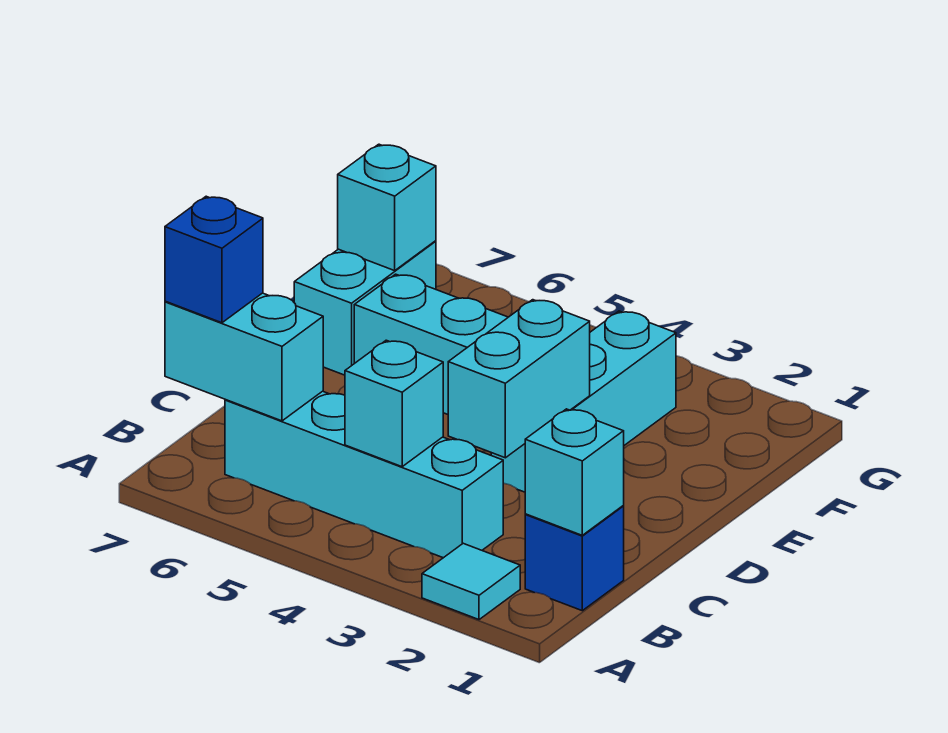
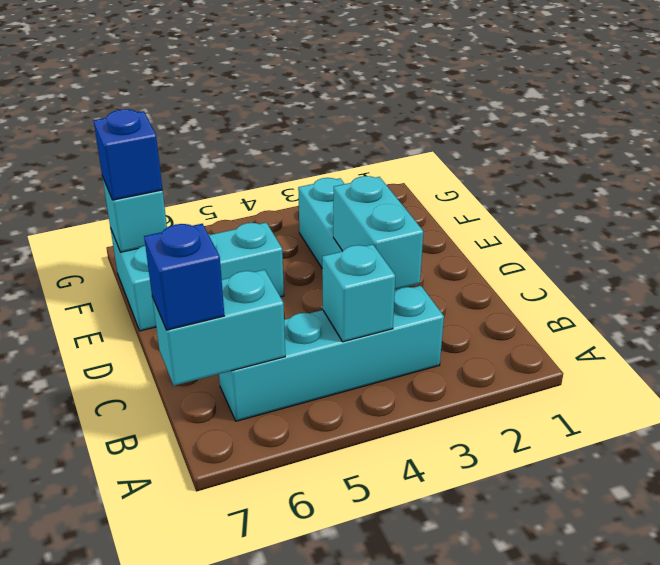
cyan tile A2 level 1 -> none
blue brick B1 level 1 -> blue brick F7 level 3
cyan brick B1 level 2 -> none

